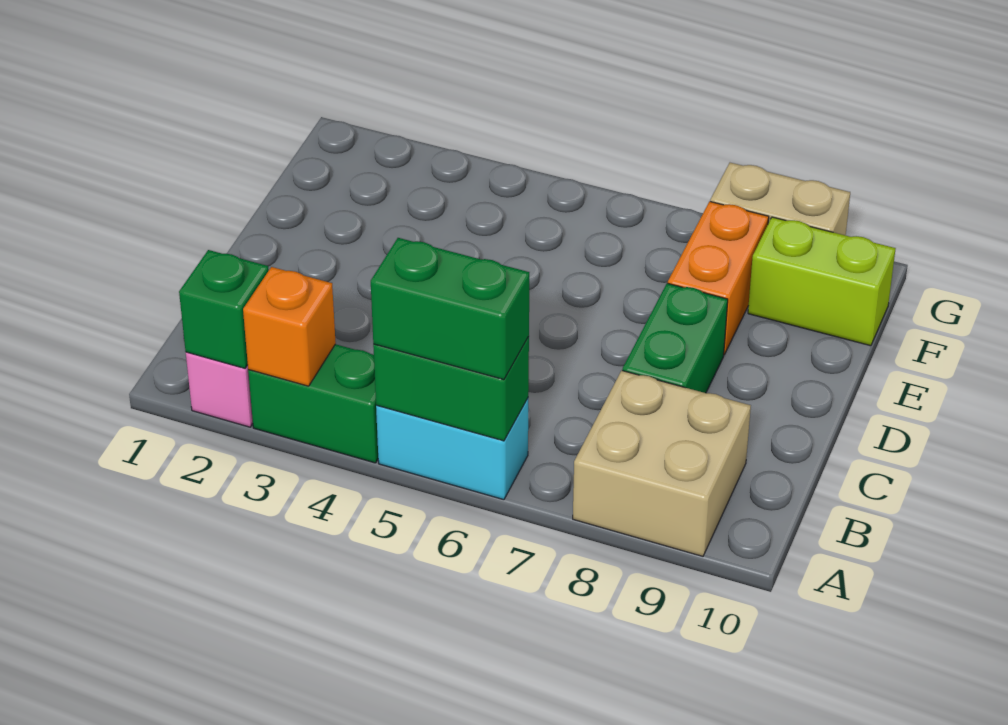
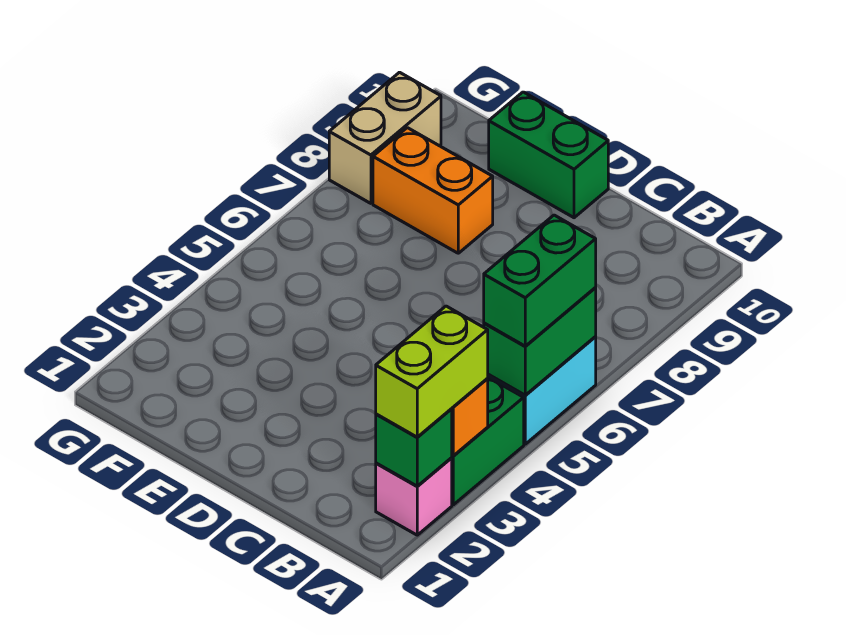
tan brick A8:B9 level 1 -> none
green brick C8:D8 level 1 -> green brick D10:E10 level 1
lime brick F9:F10 level 1 -> lime brick A2:A3 level 3

